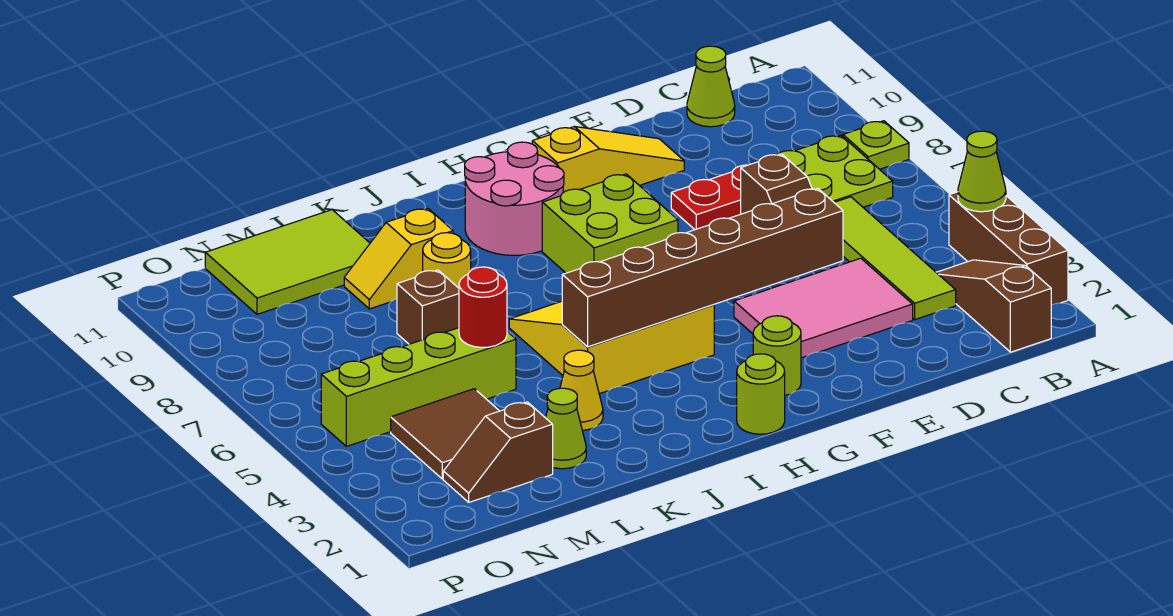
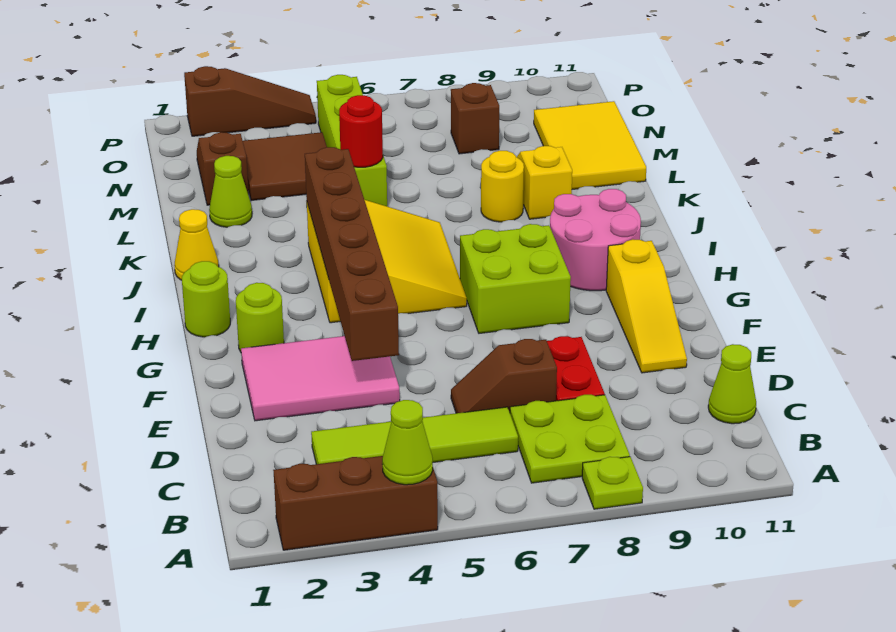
brown slope B1:B3 level 1 top 1 -> brown slope P2:P4 level 1 top 2
pink tile D3:F4 level 1 -> pink tile E2:F4 level 1
yellow cone K3 level 1 -> yellow cone J1 level 1
brown brick L7 level 1 -> brown brick N8 level 1
lime tile L10:N11 level 1 -> yellow tile L10:N11 level 1

